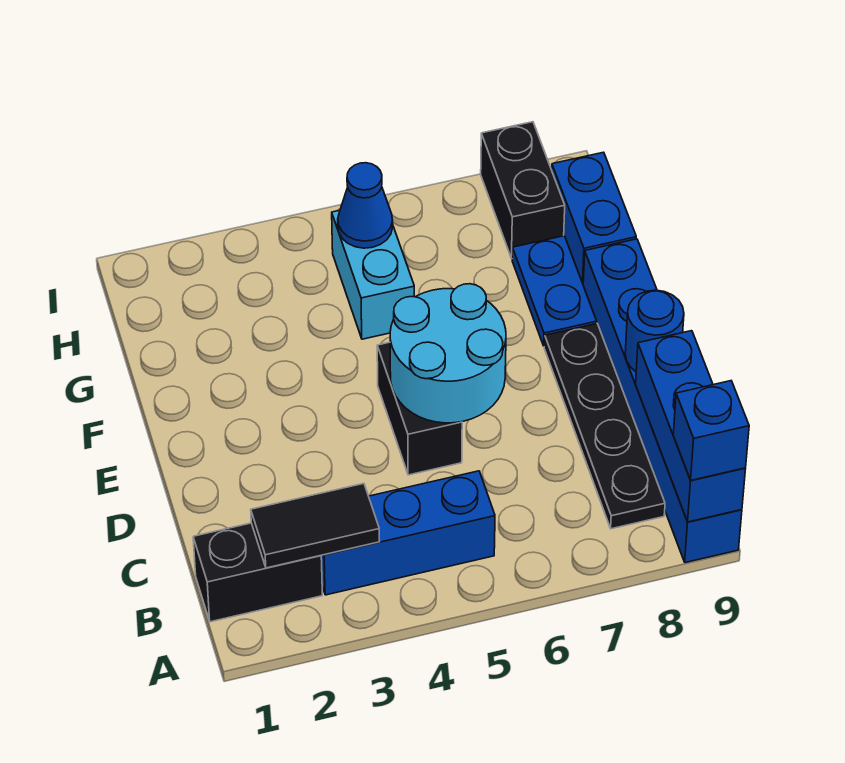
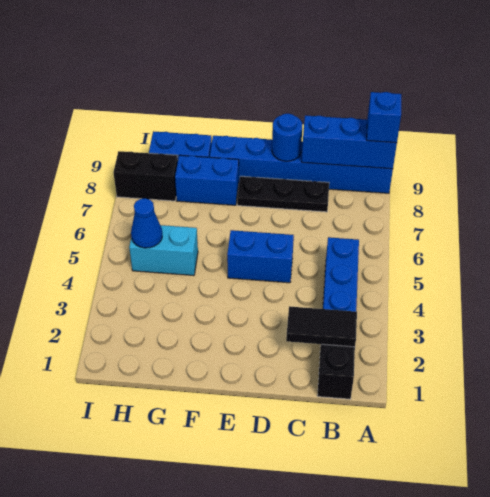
black tile B2:B3 level 2 -> black tile B2:C2 level 2
black plate B8:E8 level 1 -> black plate C8:E8 level 1
black brick D5:E5 level 1 -> blue brick D5:E5 level 1
cyan round brick D5:E6 level 2 -> none
blue plate F8:G8 level 1 -> blue brick F8:G8 level 1

